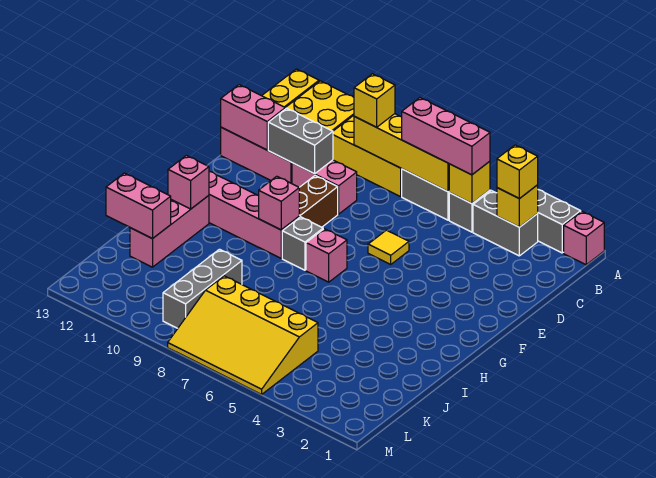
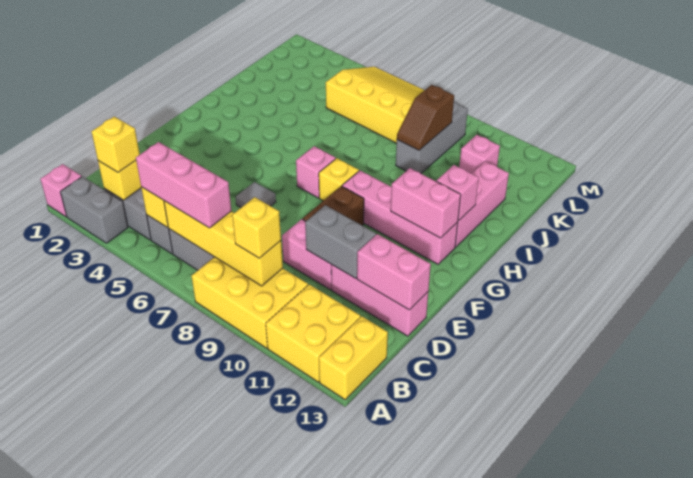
yellow tile E6 level 1 -> grey tile E6 level 1
grey brick G8 level 1 -> yellow brick G8 level 1
pink brick G9 level 2 -> pink brick K11 level 1
none -> brown slope J9:K9 level 2 top K
pink brick J12:J13 level 2 -> pink brick G11:G12 level 2

